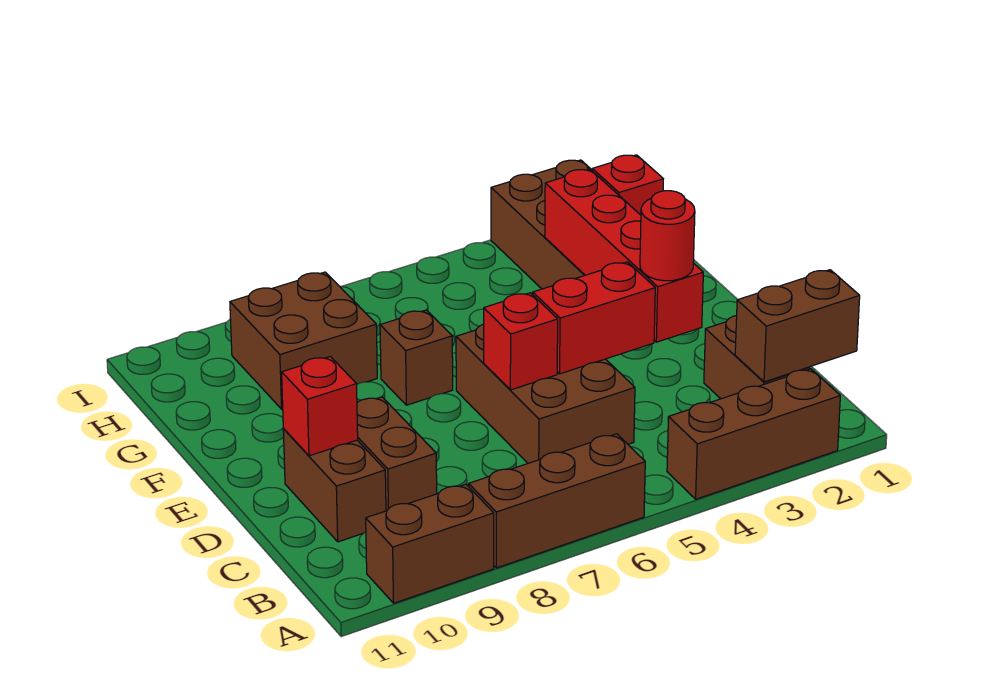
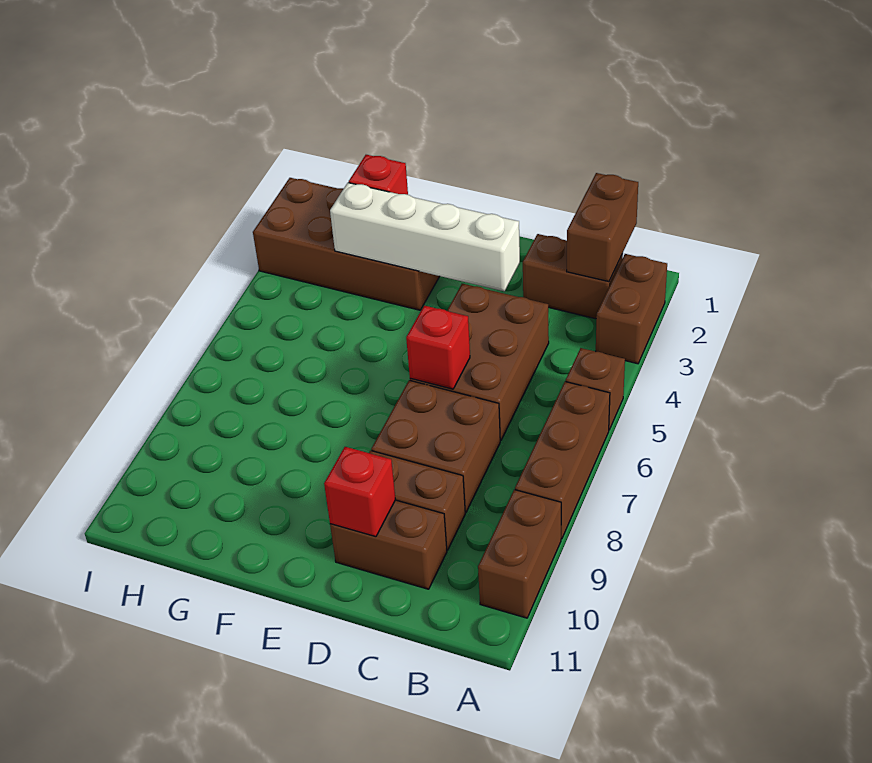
brown brick A2:A4 level 1 -> brown brick A2:A3 level 1
brown brick C5:E6 level 1 -> brown brick C4:D6 level 1
red brick D3:G3 level 2 -> white brick D3:G3 level 2
red round brick D3 level 3 -> none
red brick D4:D5 level 2 -> none
brown brick F7 level 1 -> brown brick A5 level 1
brown brick G8:H9 level 1 -> brown brick C7:D8 level 1

